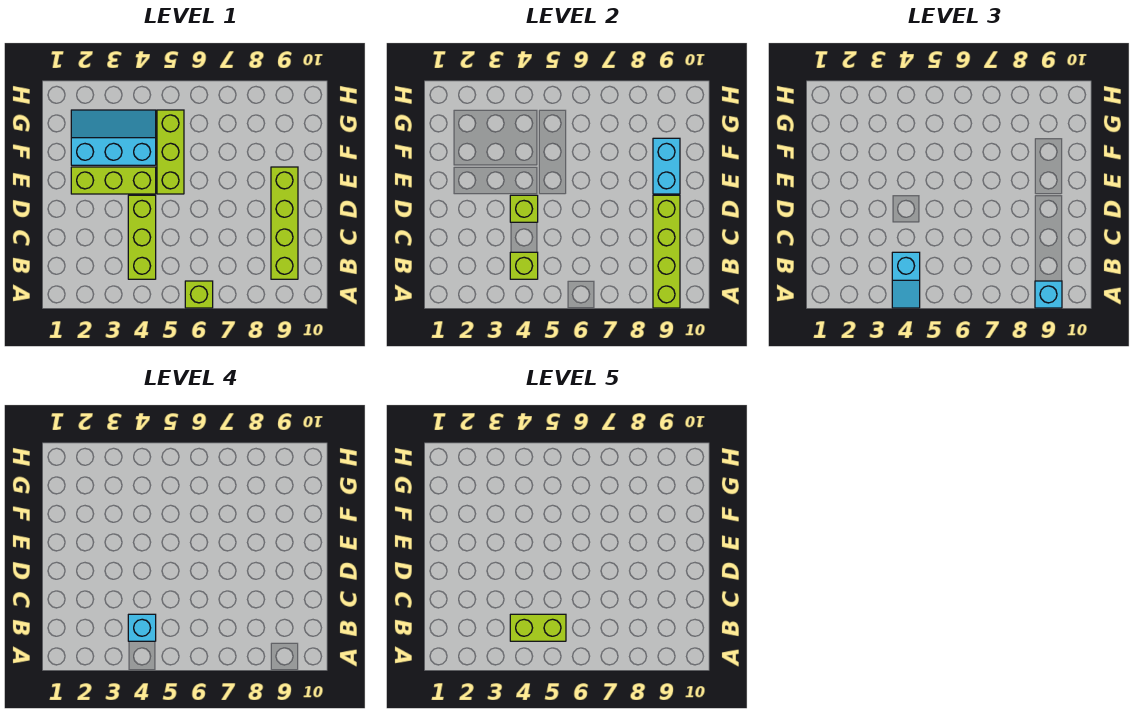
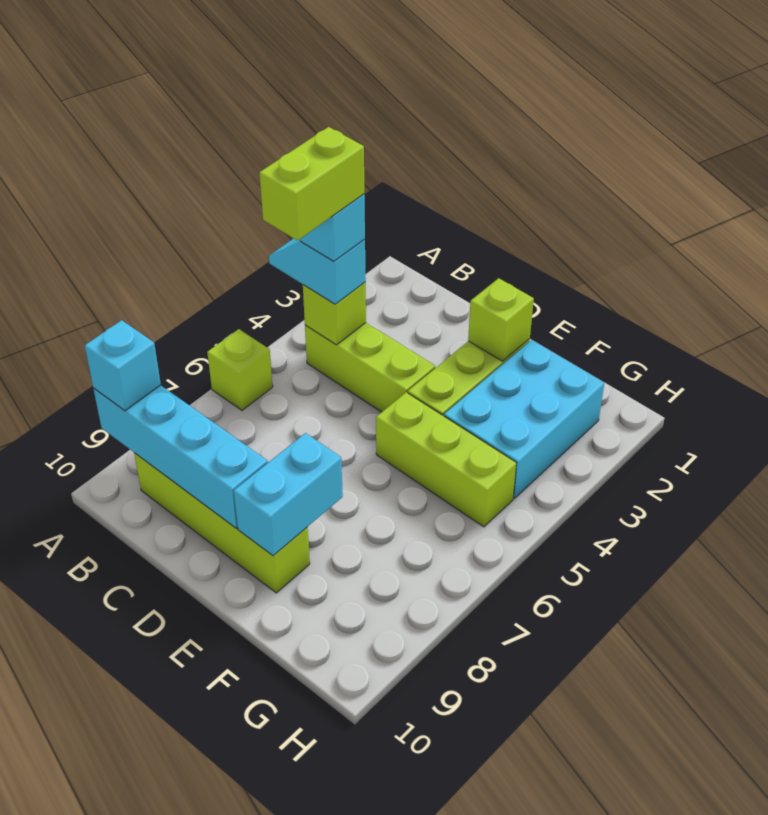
lime brick A9:D9 level 2 -> cyan brick A9:D9 level 2
lime brick D4 level 2 -> lime brick E2 level 2
cyan brick E9:F9 level 2 -> cyan brick E8:E9 level 2
cyan slope F2:G4 level 1 top F -> cyan brick F2:G4 level 1

